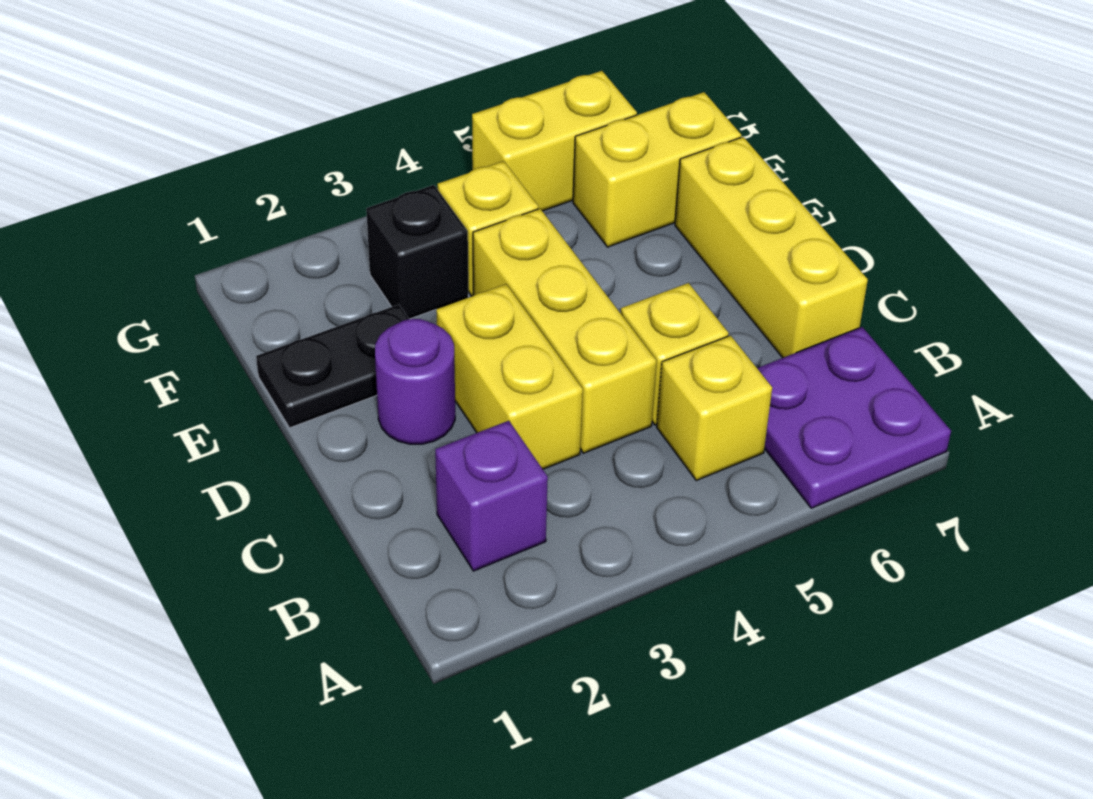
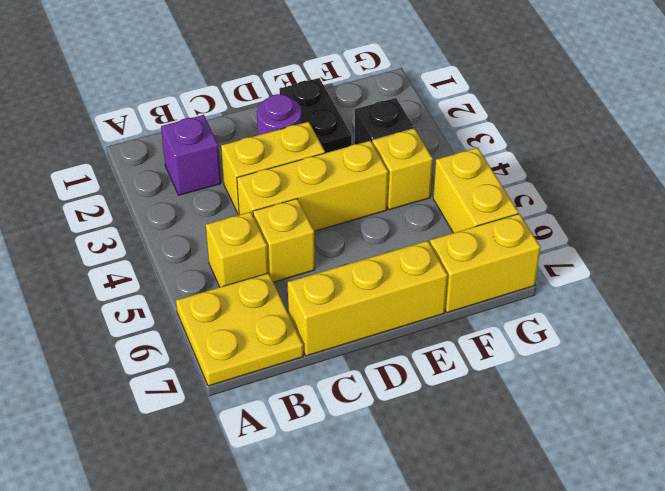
purple plate A6:B7 level 1 -> yellow plate A6:B7 level 1
yellow brick F6:F7 level 1 -> yellow brick F7:G7 level 1

